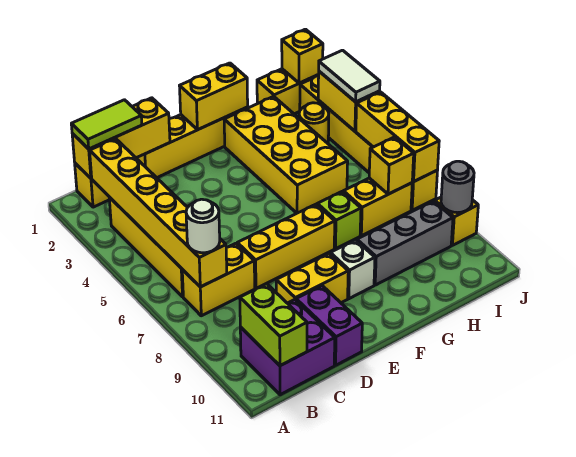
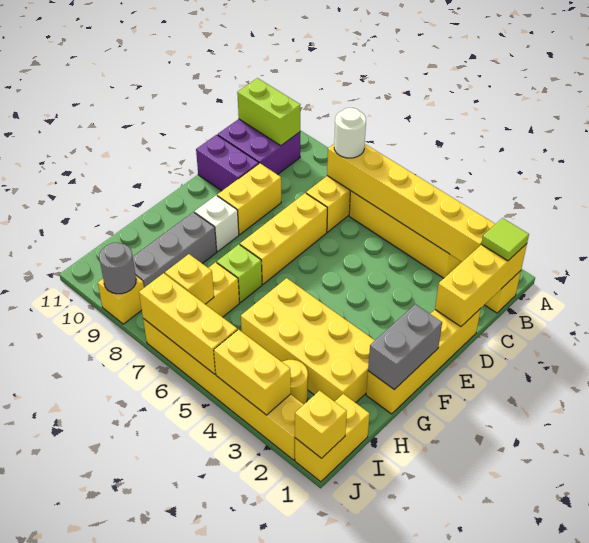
lime tile B1:C1 level 3 -> lime tile B1 level 3
yellow brick F1:G1 level 2 -> grey brick F1:G1 level 2
white tile J3:J4 level 3 -> none

